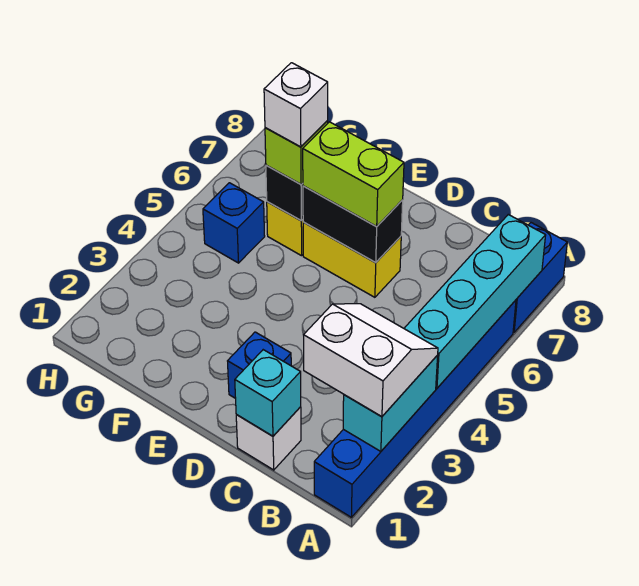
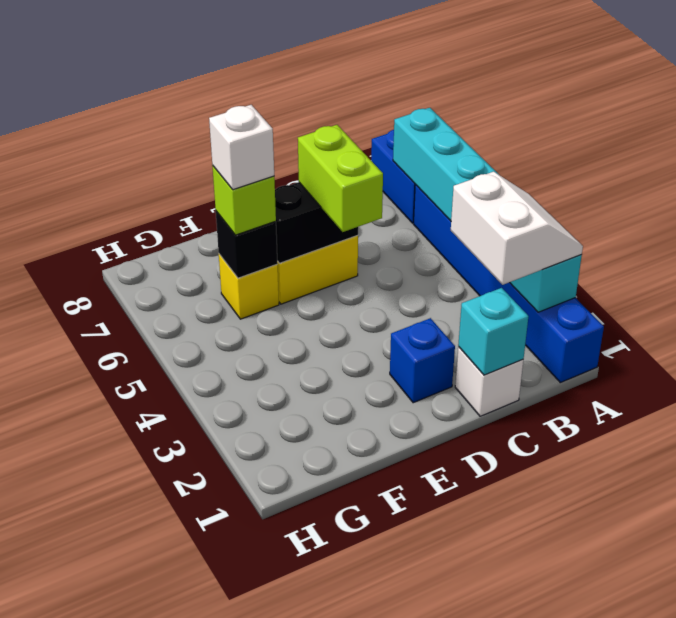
white slope A2:B3 level 3 top 2 -> white slope A2:B3 level 3 top B
lime brick D6:E6 level 3 -> lime brick D5:D6 level 3
blue brick G5 level 1 -> none

